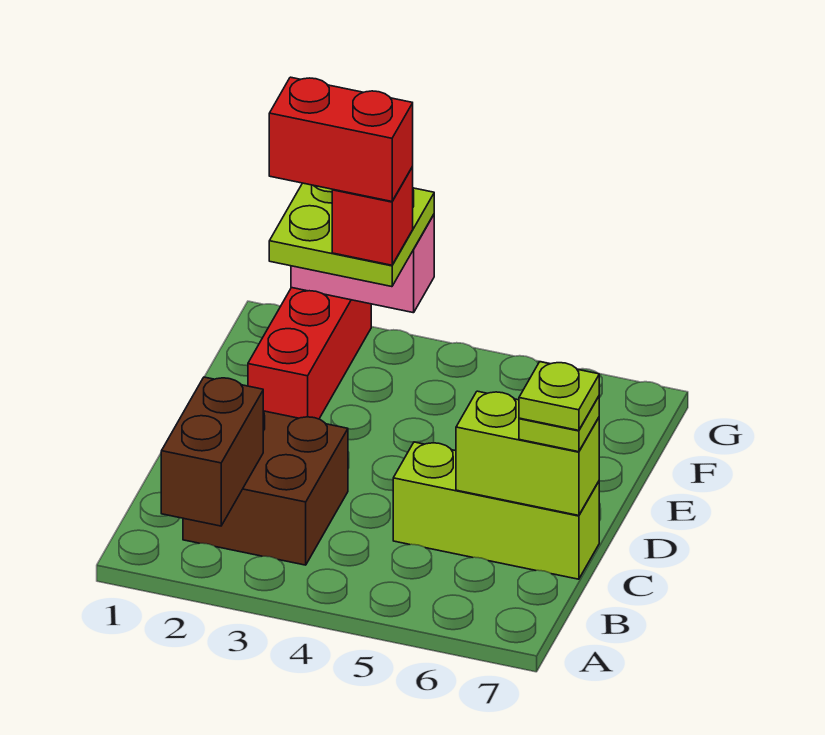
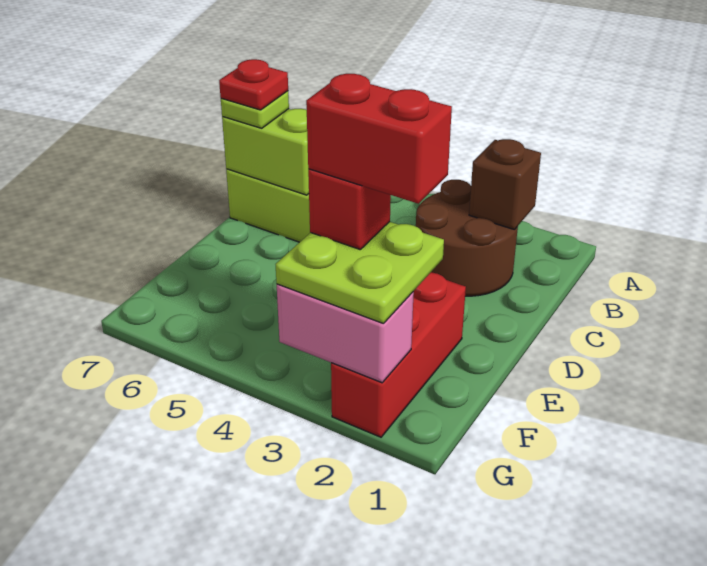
brown brick A2:B2 level 2 -> brown brick B2 level 2
brown brick B2:C3 level 1 -> brown round brick B2:C3 level 1
lime plate C7 level 4 -> red plate C7 level 4

